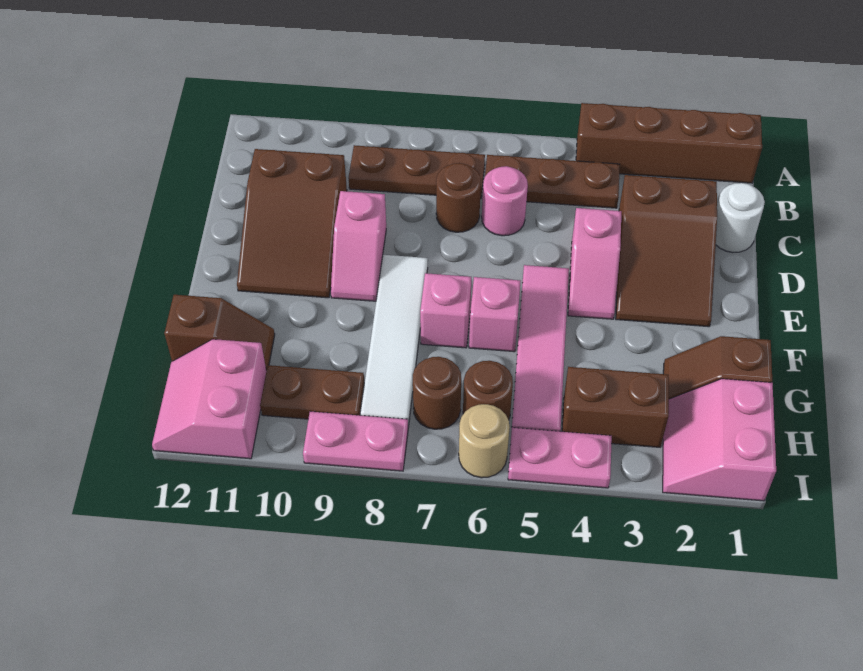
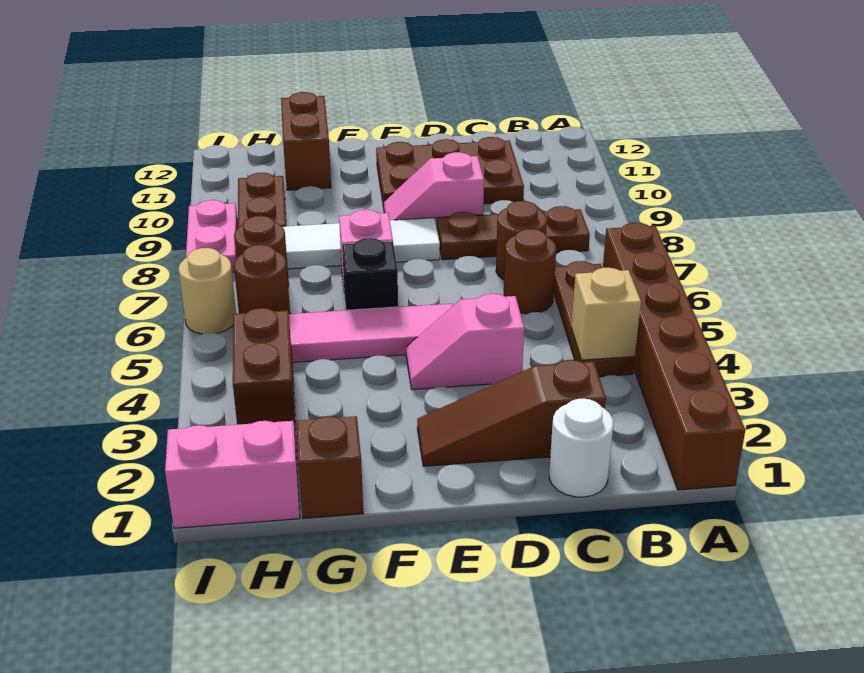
brown brick A1:A4 level 1 -> brown brick A1:A6 level 1
none -> tan brick B4 level 2
brown plate B7:B9 level 1 -> brown plate B8:D8 level 1
brown slope C2:E3 level 1 top C -> brown slope C2:E2 level 1 top C
pink round brick C6 level 1 -> brown round brick C6 level 1
brown slope C10:E11 level 1 top C -> brown plate C10:E11 level 1
pink brick F6 level 1 -> black brick F6 level 1
brown slope G11:G12 level 1 top 12 -> brown brick G11:G12 level 1
pink slope H11:I12 level 1 top 11 -> none
pink plate I4:I5 level 1 -> none

